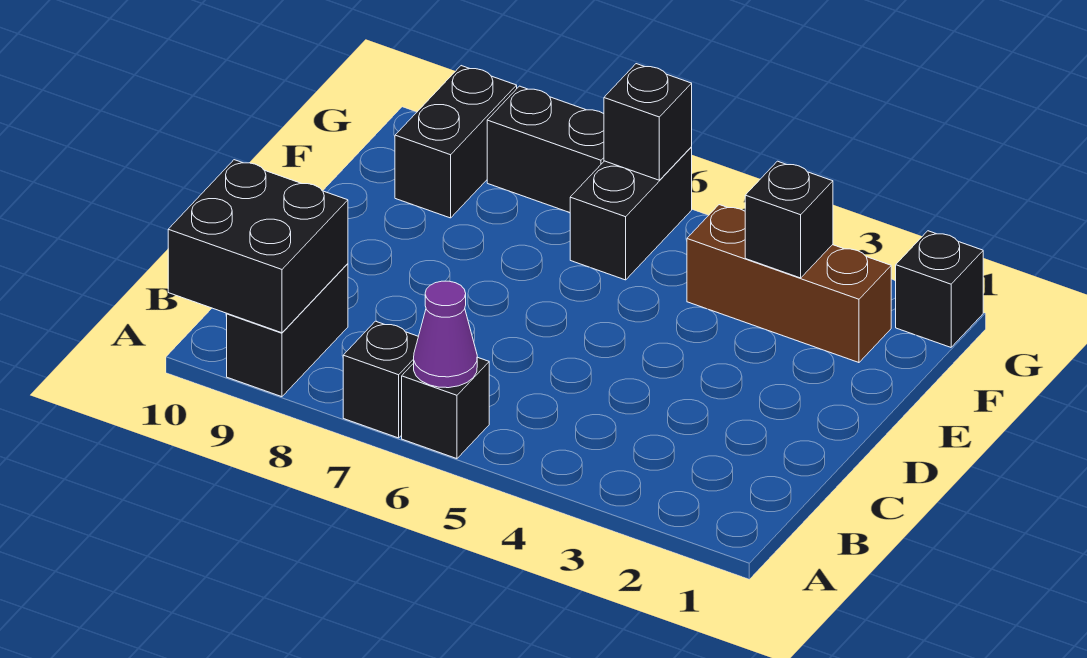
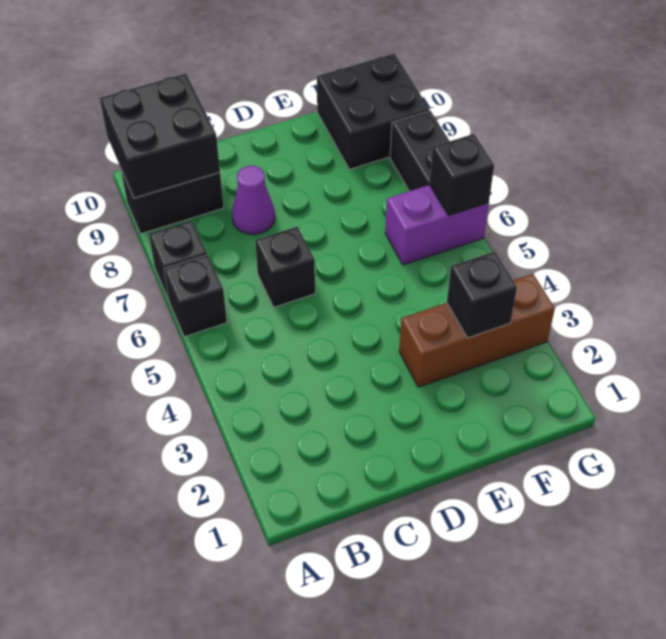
purple cone A6 level 2 -> purple cone C8 level 1
brown brick F2:F4 level 1 -> brown brick E3:G3 level 1
black brick F6:G6 level 1 -> purple brick F6:G6 level 1
black brick F9:G9 level 1 -> black brick F9:G10 level 1
black brick G1 level 1 -> black brick C6 level 1

